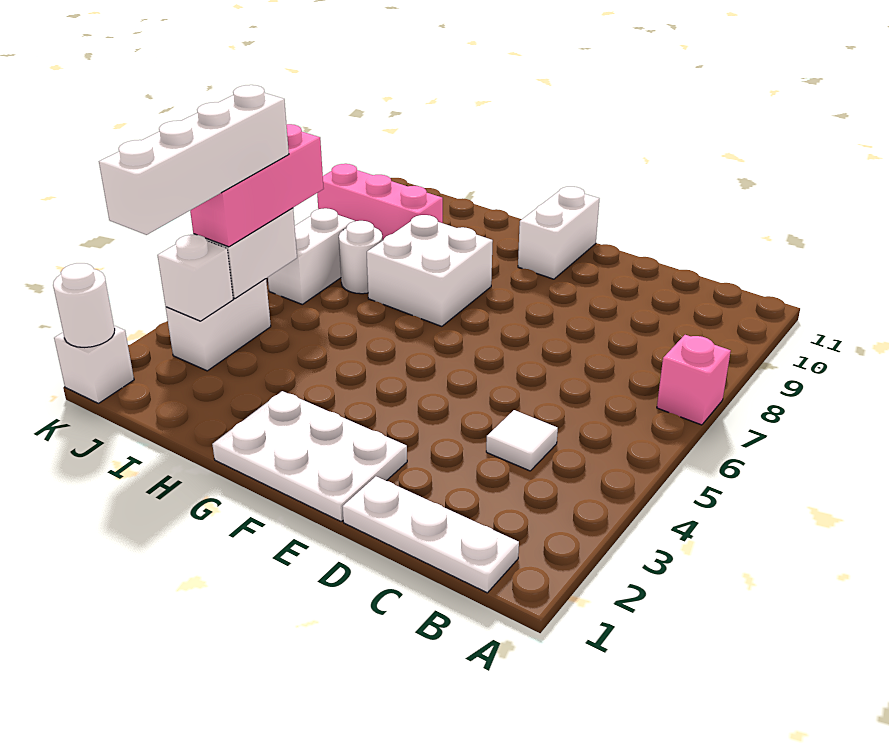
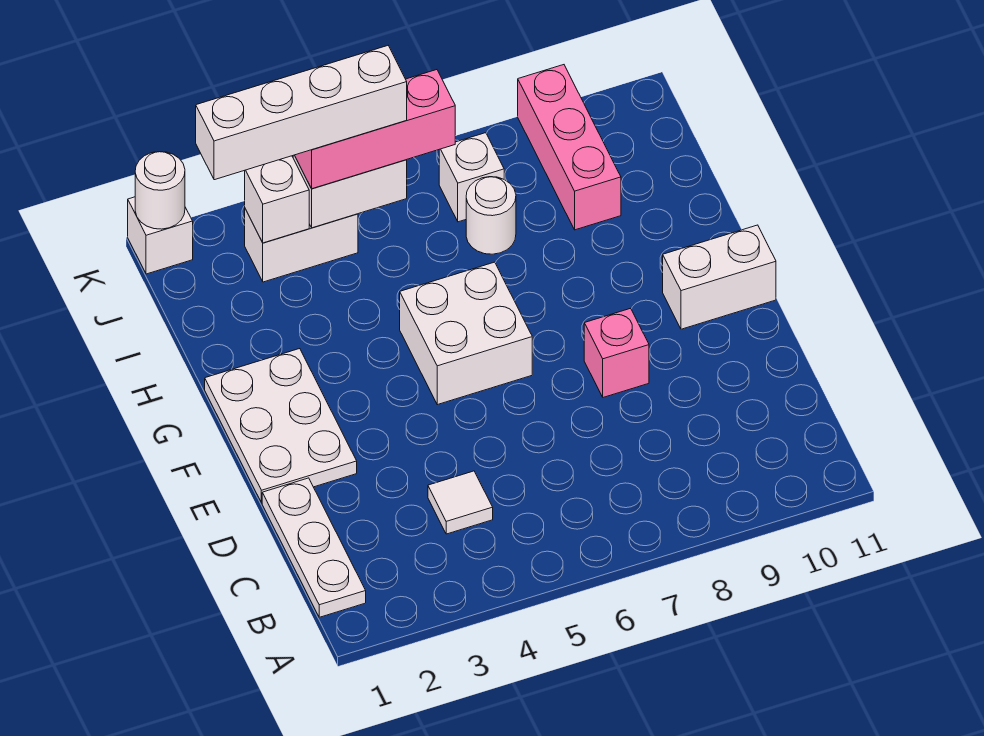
pink brick A7 level 1 -> pink brick E8 level 1
white brick G7:H8 level 1 -> white brick F5:G6 level 1
white brick J6:J7 level 1 -> white brick J7 level 1

